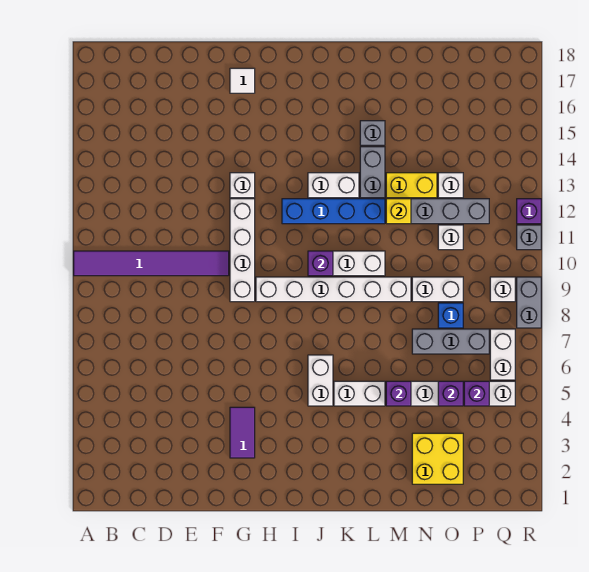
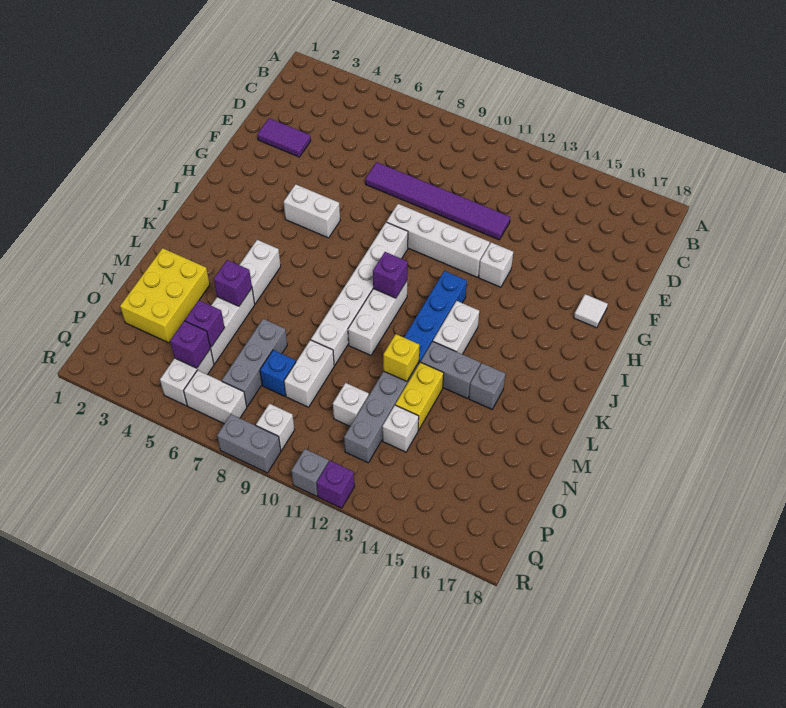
purple tile A10:F10 level 1 -> purple tile E7:E12 level 1
purple tile G3:G4 level 1 -> purple tile E2:E3 level 1
white brick J5:J6 level 1 -> white brick H5:H6 level 1
yellow brick N2:O3 level 1 -> yellow brick M2:O3 level 1

